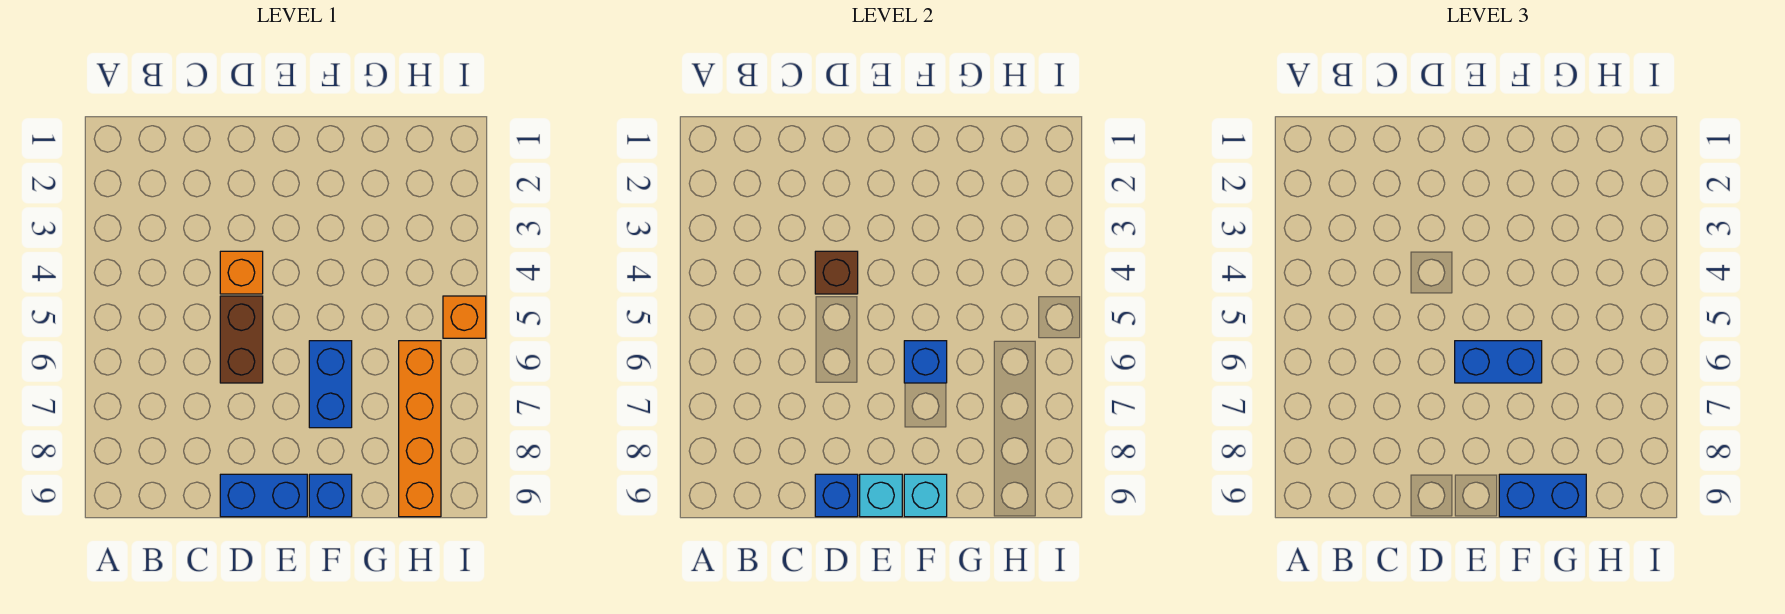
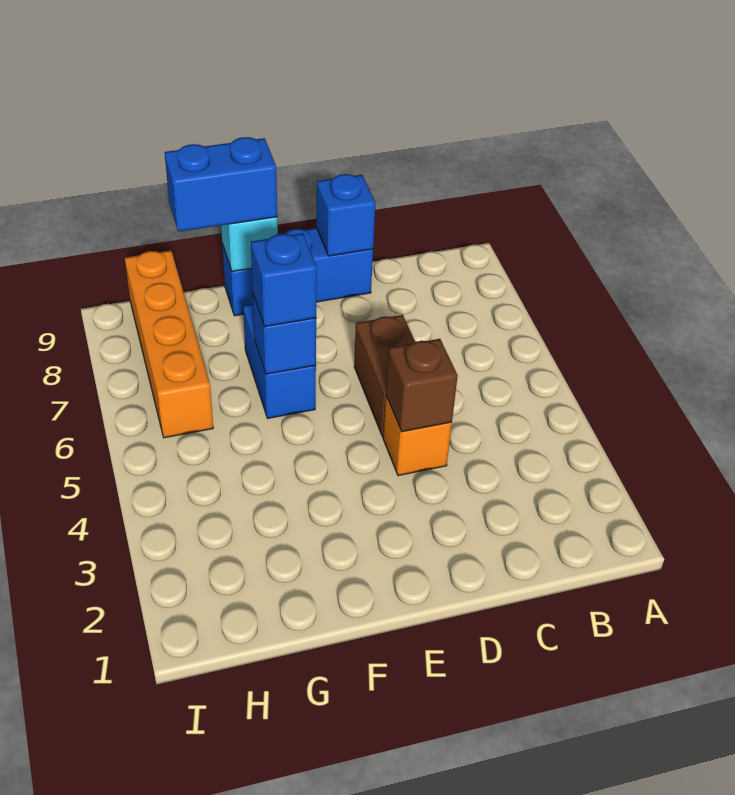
blue brick E6:F6 level 3 -> blue brick F6 level 3
cyan brick E9 level 2 -> none
orange brick I5 level 1 -> none

